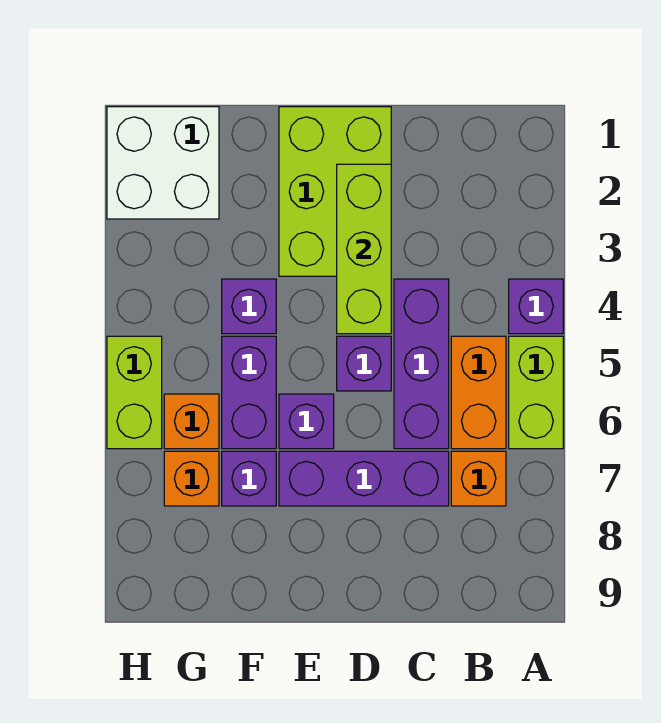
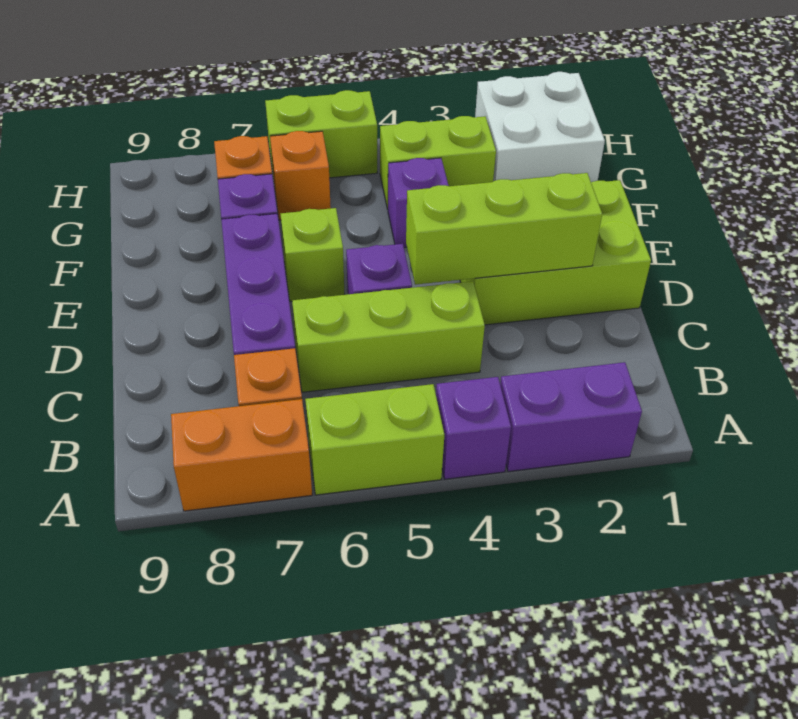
orange brick B5:B6 level 1 -> orange brick A7:A8 level 1
purple brick C4:C6 level 1 -> lime brick C4:C6 level 1
purple brick E6 level 1 -> lime brick E6 level 1
purple brick F5:F6 level 1 -> purple brick A2:A3 level 1
none -> lime brick G3:G4 level 1

